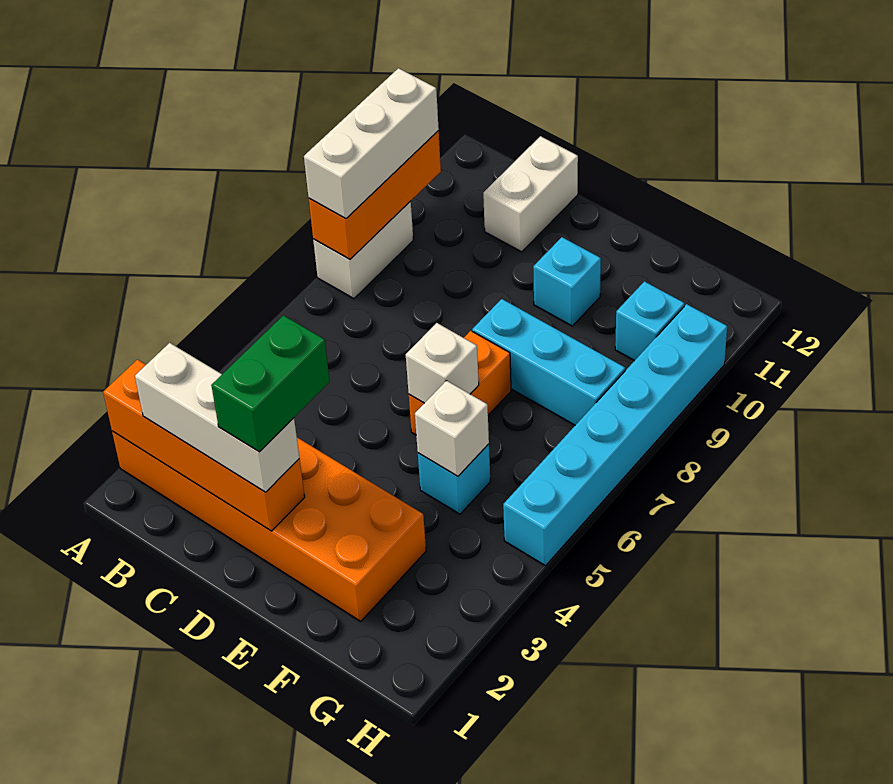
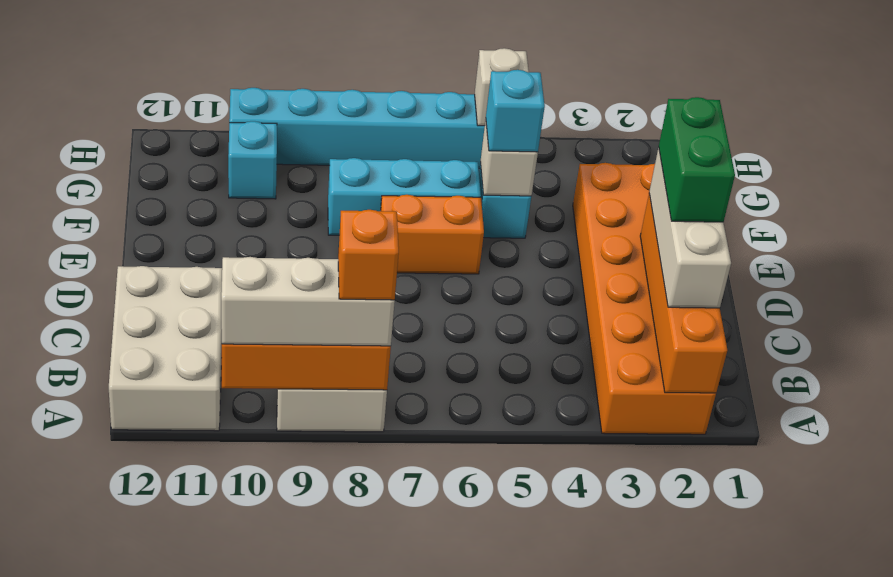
none -> orange brick A8 level 4
white brick C11:C12 level 1 -> white brick A11:C12 level 1
green brick D2:D3 level 4 -> green brick C2:D2 level 4
white brick E6 level 2 -> white brick H5 level 2
cyan brick E8:G8 level 1 -> cyan brick F6:F8 level 1
cyan brick E10 level 1 -> cyan brick F5 level 3

